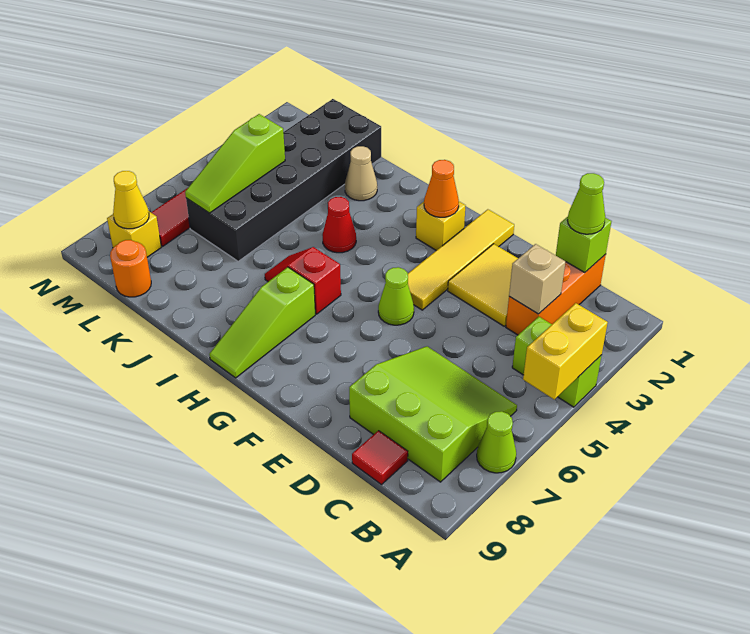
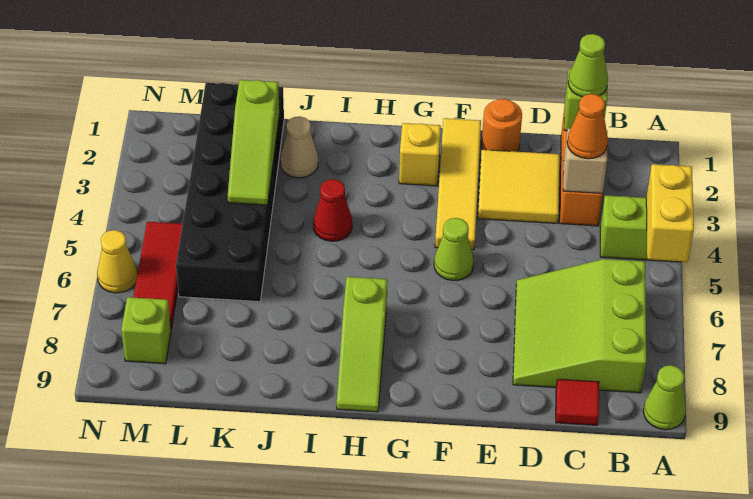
lime cone A7 level 1 -> lime cone A9 level 1
lime slope B6:D8 level 1 top 8 -> lime slope B6:D8 level 1 top B
orange cone G2 level 2 -> orange cone C3 level 3
red slope H6:I6 level 1 top H -> none
lime slope L4:L6 level 2 top 4 -> lime slope K2:K4 level 2 top 2
orange round brick L9 level 1 -> orange round brick E1 level 1
yellow brick M8 level 1 -> lime brick M8 level 1
yellow cone M8 level 2 -> yellow cone N6 level 1

